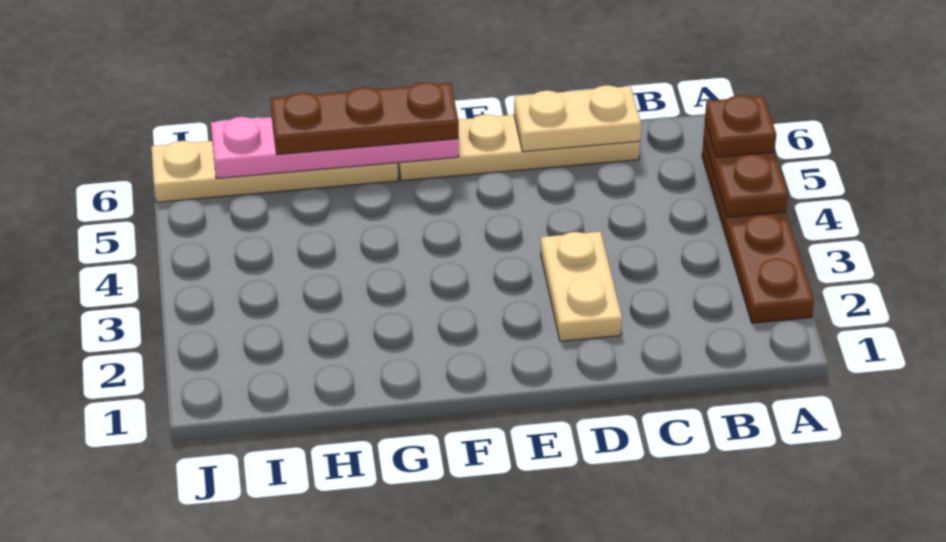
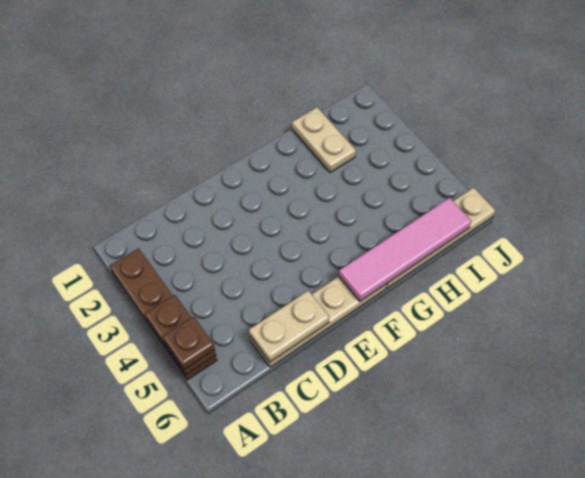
tan plate D2:D3 level 1 -> tan plate H1:H2 level 1
pink plate F6:I6 level 2 -> pink tile F6:I6 level 2
brown plate F6:H6 level 3 -> none

